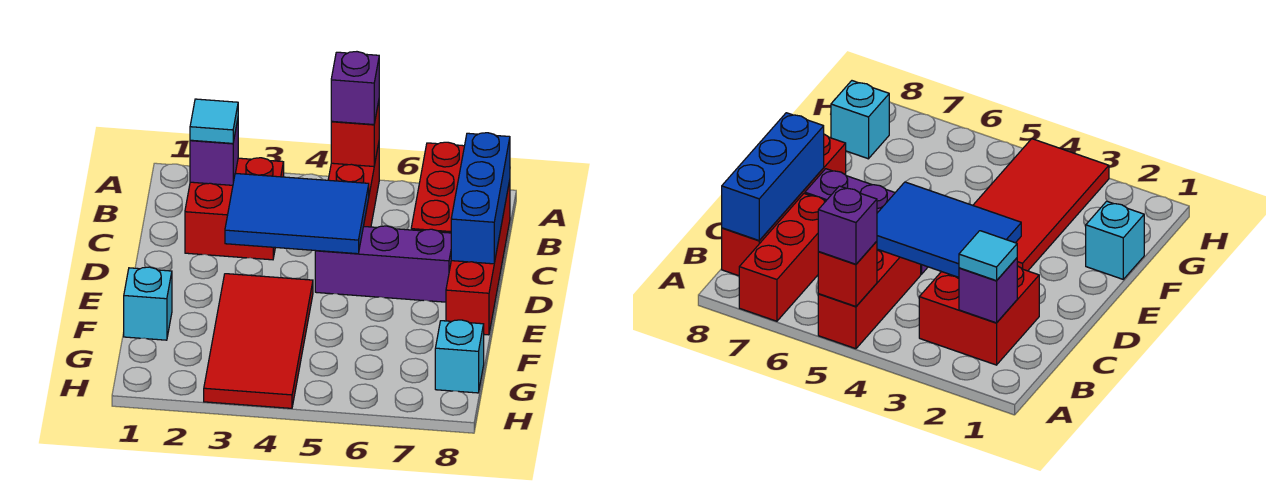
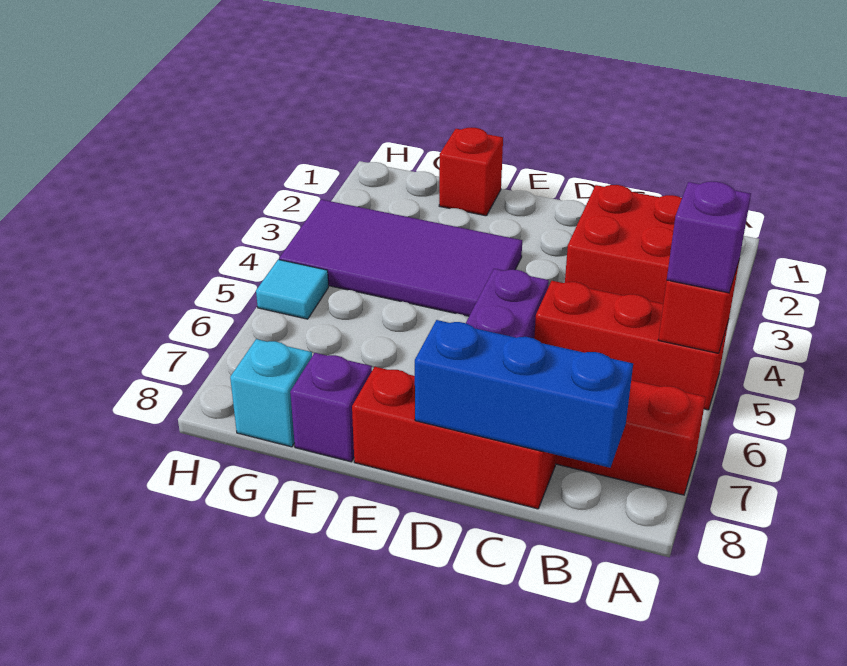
purple brick B2 level 2 -> purple brick F8 level 1
cyan tile B2 level 3 -> cyan tile H5 level 1
red brick B8:E8 level 1 -> red brick C8:E8 level 1
blue tile C3:D5 level 2 -> none
red tile E3:H4 level 1 -> purple tile E3:H4 level 1
cyan brick F1 level 1 -> red brick F1 level 1

